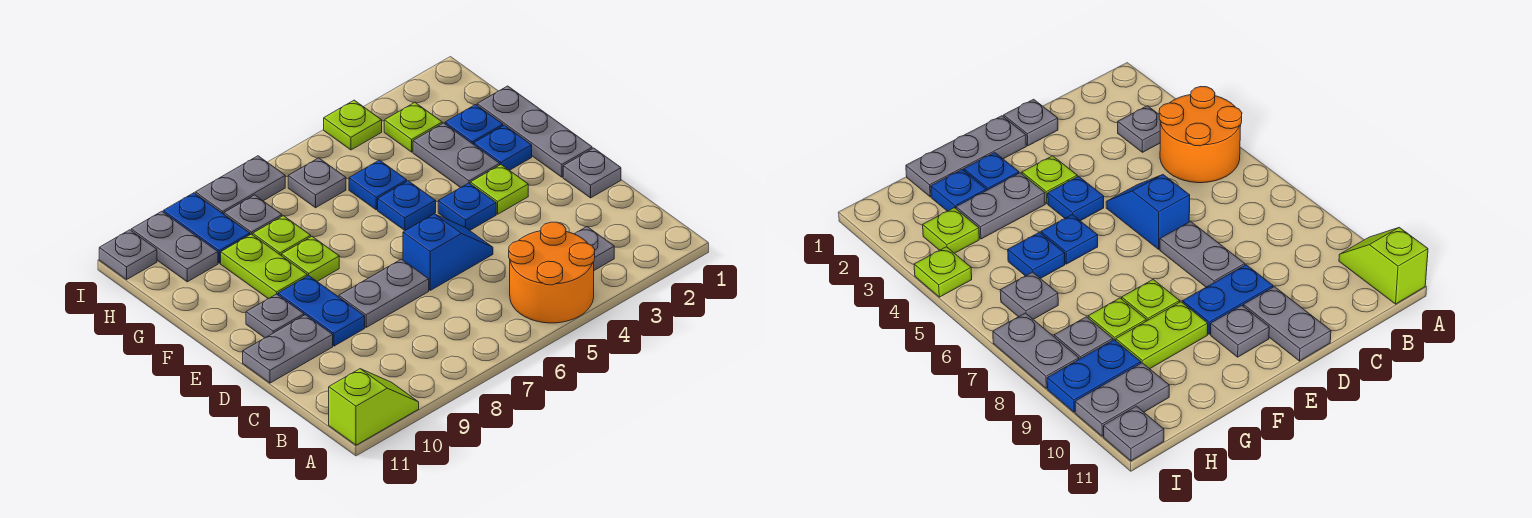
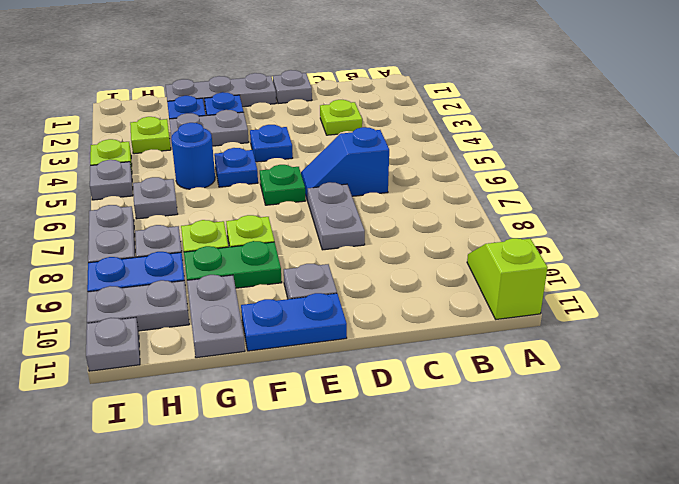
orange round brick A4:B5 level 1 -> none
grey plate B3 level 1 -> grey plate I5 level 1
blue slope D5:D6 level 1 top 6 -> blue slope C6:D6 level 1 top C
blue plate D9:E9 level 1 -> blue plate E11:F11 level 1
grey plate D10:D11 level 1 -> grey plate G10:G11 level 1
lime plate E3 level 1 -> lime plate C3 level 1
none -> green plate E6 level 1
lime plate F9:G9 level 1 -> green plate F9:G9 level 1
blue plate G5 level 1 -> blue round brick G5 level 1

